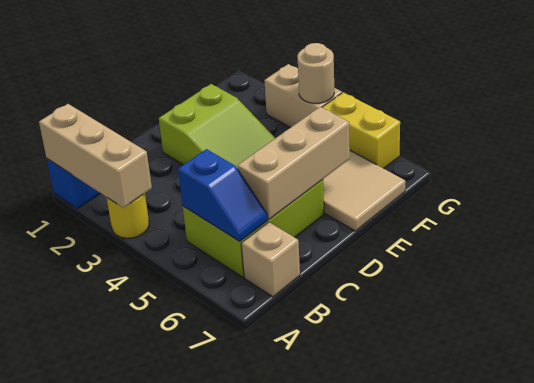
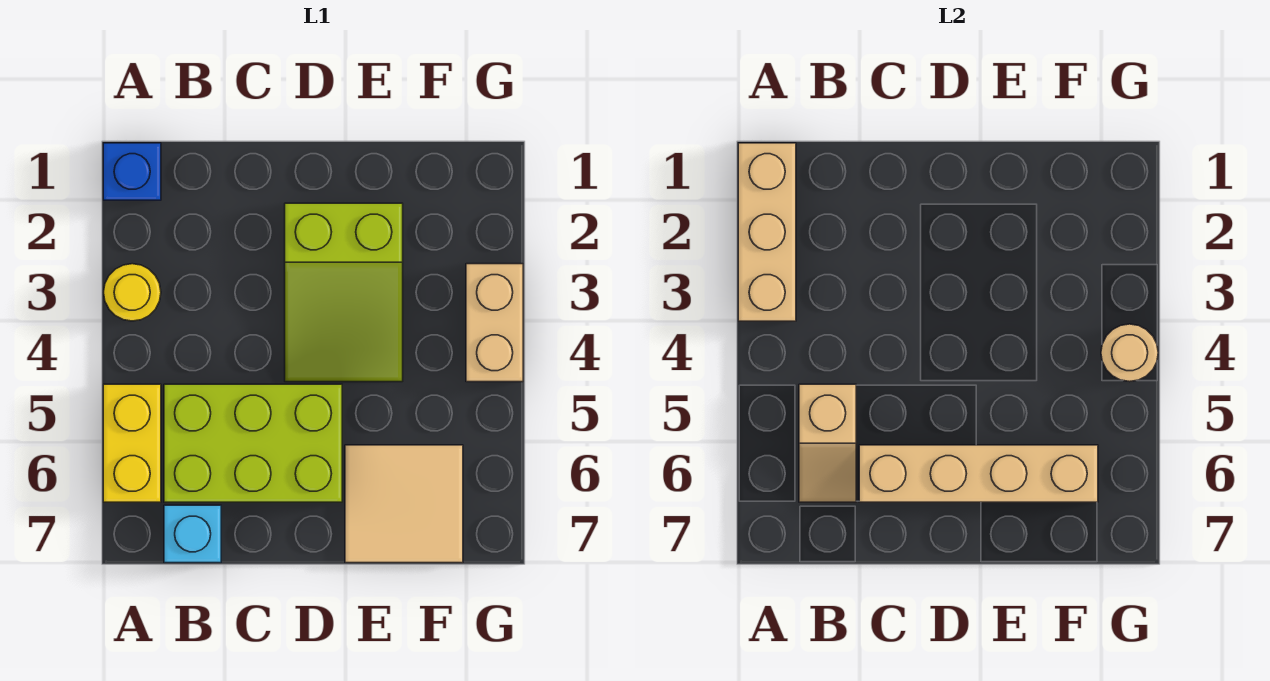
blue slope B5:B6 level 2 top 5 -> tan slope B5:B6 level 2 top 5
tan brick B7 level 1 -> cyan brick B7 level 1
tan brick C6:E6 level 2 -> tan brick C6:F6 level 2
yellow brick G5:G6 level 1 -> yellow brick A5:A6 level 1

